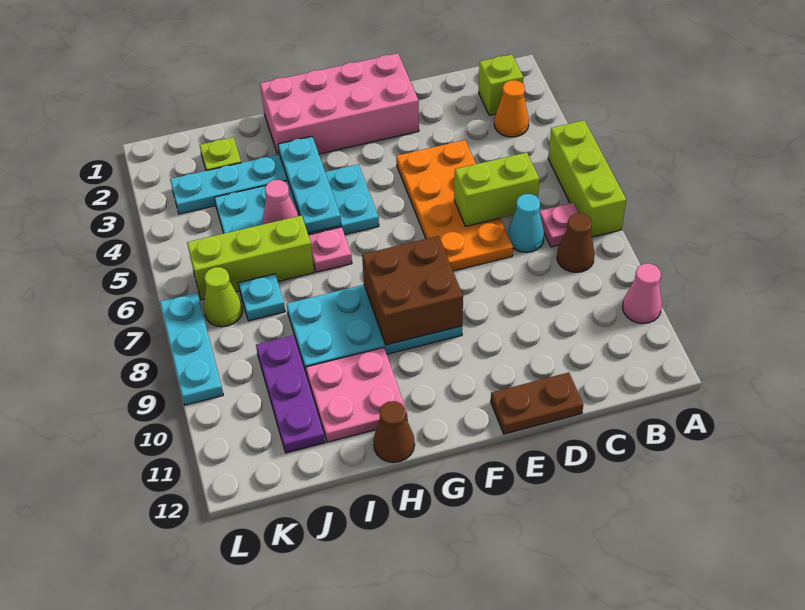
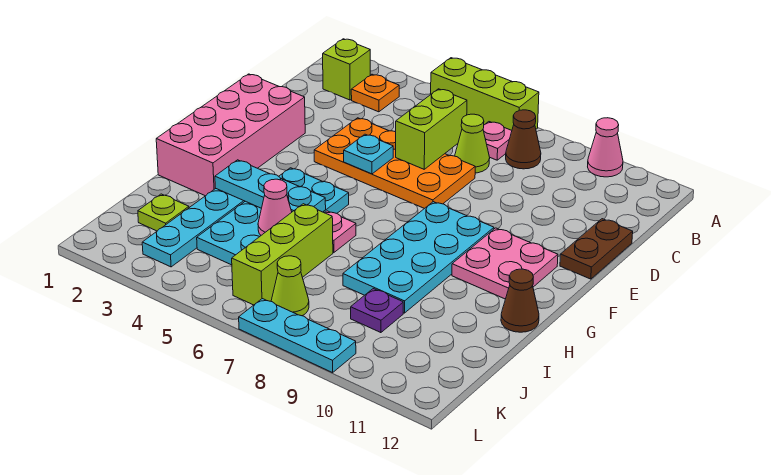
orange cone B3 level 1 -> orange plate B3 level 1
cyan cone C7 level 1 -> lime cone C7 level 1
brown brick F8:G9 level 2 -> none
pink plate H10:I11 level 1 -> pink plate F10:G11 level 1
cyan plate J7 level 1 -> cyan plate E5 level 2
purple plate J9:J11 level 1 -> purple plate J9 level 1

